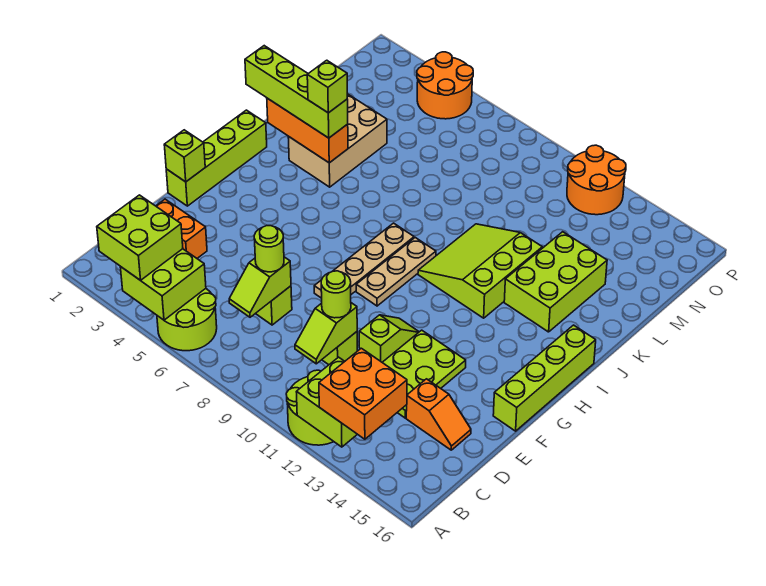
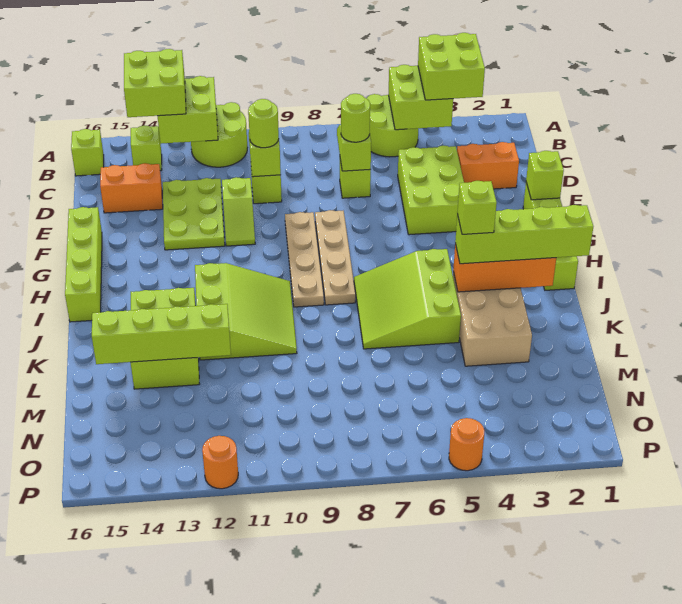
orange brick A13:B14 level 3 -> lime brick A13:B14 level 3
none -> lime brick B14 level 1
none -> lime brick B16 level 1
none -> lime brick D4:F5 level 1
orange slope D14:D15 level 1 top 14 -> orange brick D14:D15 level 1
tan plate G9:I9 level 1 -> tan plate F9:I9 level 1
none -> lime slope I5:K7 level 1 top 5
none -> lime brick L12:L15 level 2
orange round brick O4:P5 level 1 -> orange round brick P5 level 1
orange round brick O11:P12 level 1 -> orange round brick P12 level 1

